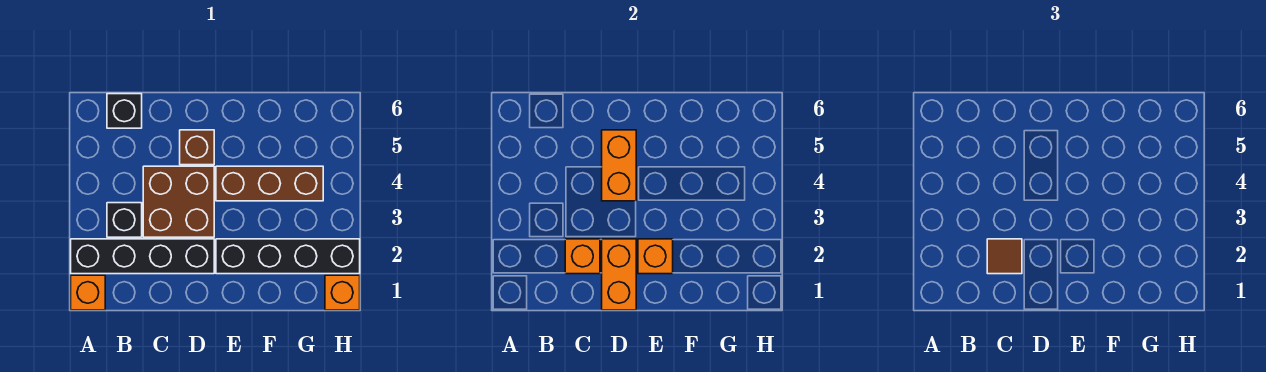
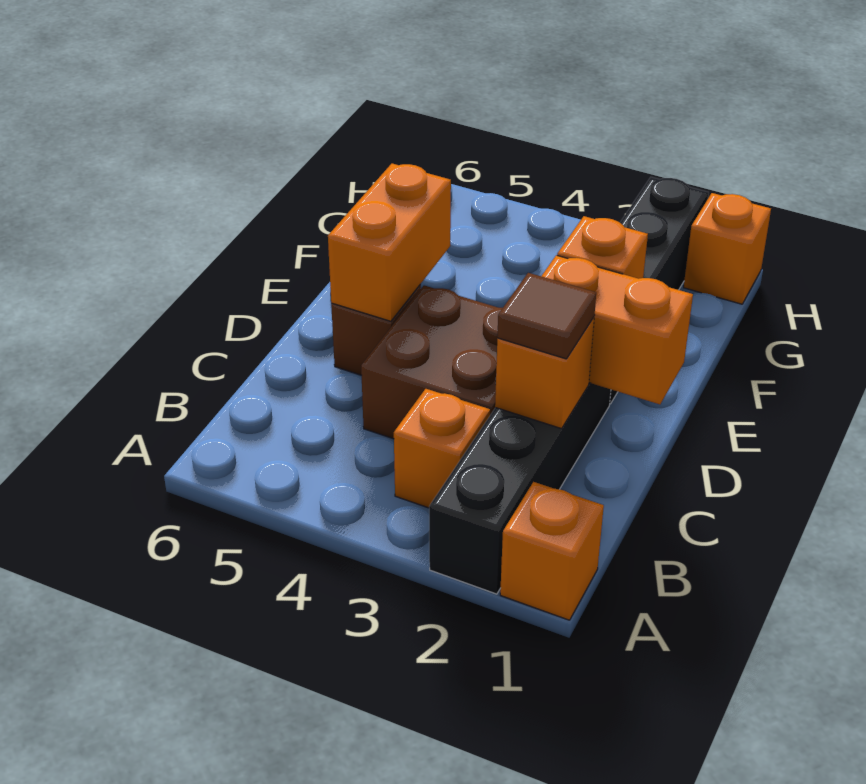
black brick B3 level 1 -> orange brick B3 level 1
black brick B6 level 1 -> none
orange brick D4:D5 level 2 -> orange brick D5:E5 level 2
brown brick E4:G4 level 1 -> none

